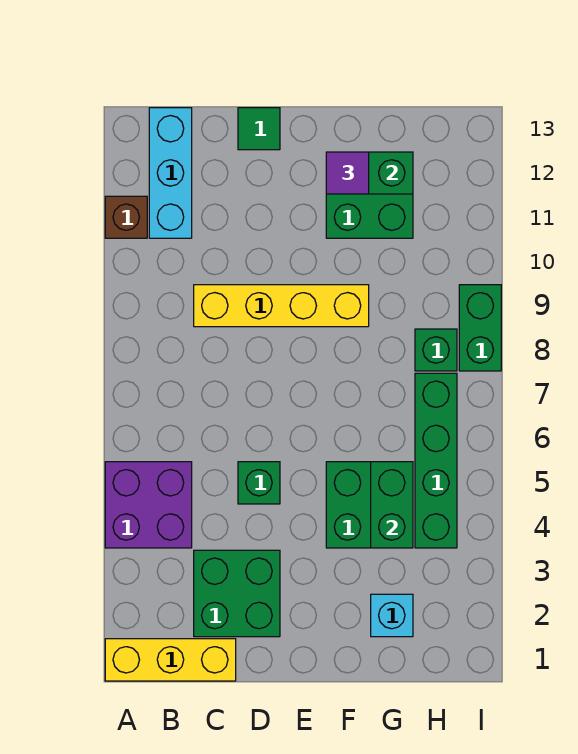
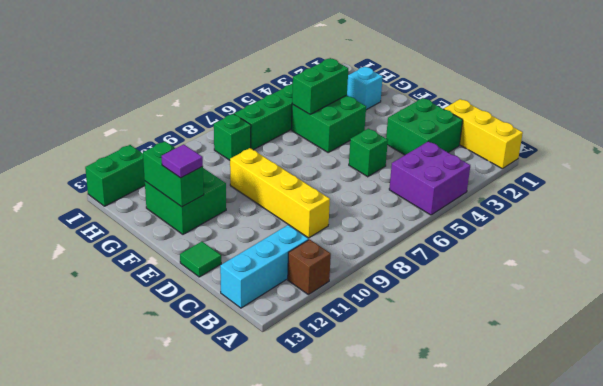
green brick I8:I9 level 1 -> green brick I12:I13 level 1

